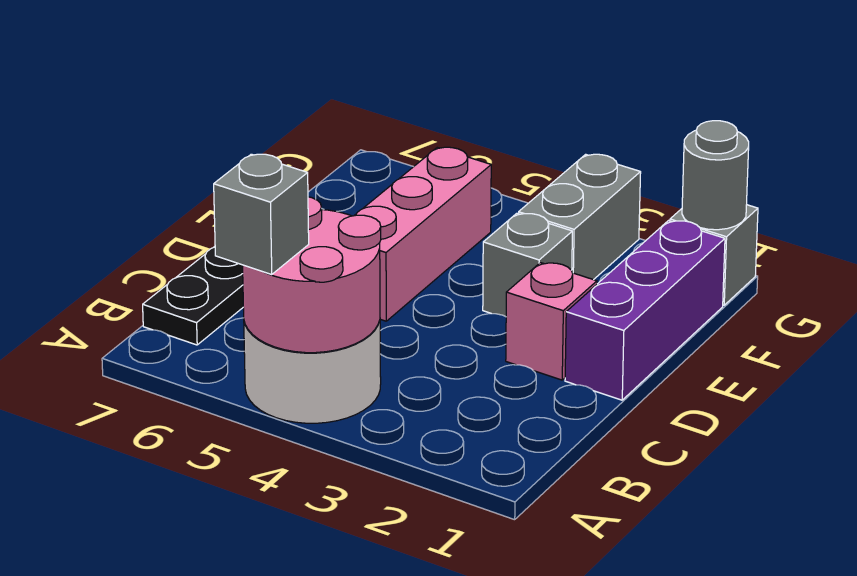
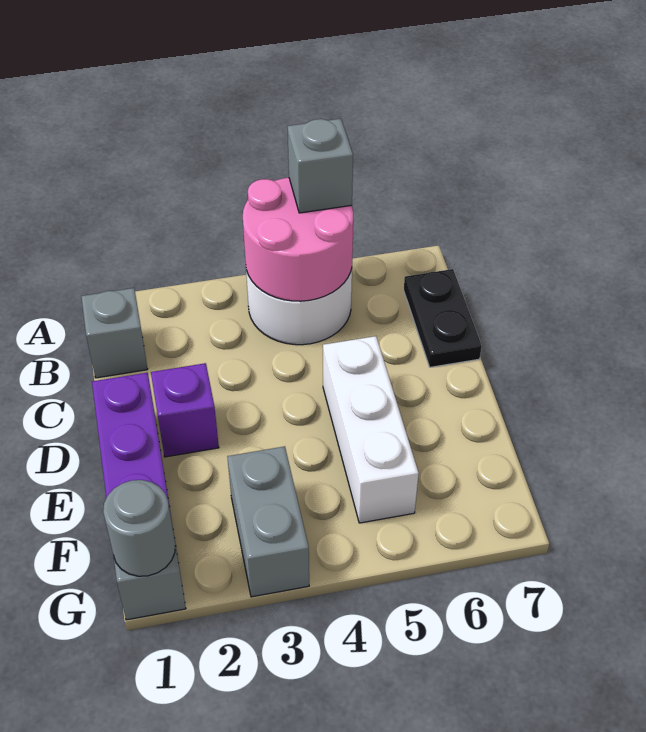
pink brick D2 level 1 -> purple brick D2 level 1
pink brick D5:F5 level 1 -> white brick D5:F5 level 1
grey brick E3 level 1 -> grey brick B1 level 1

